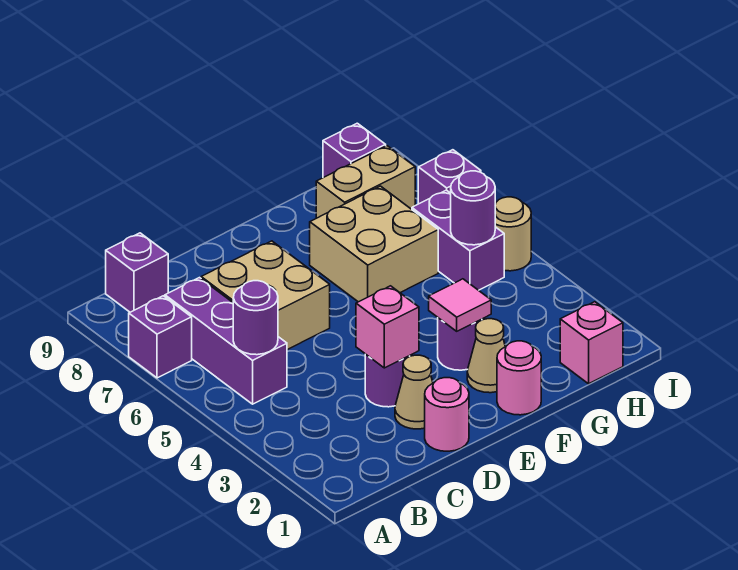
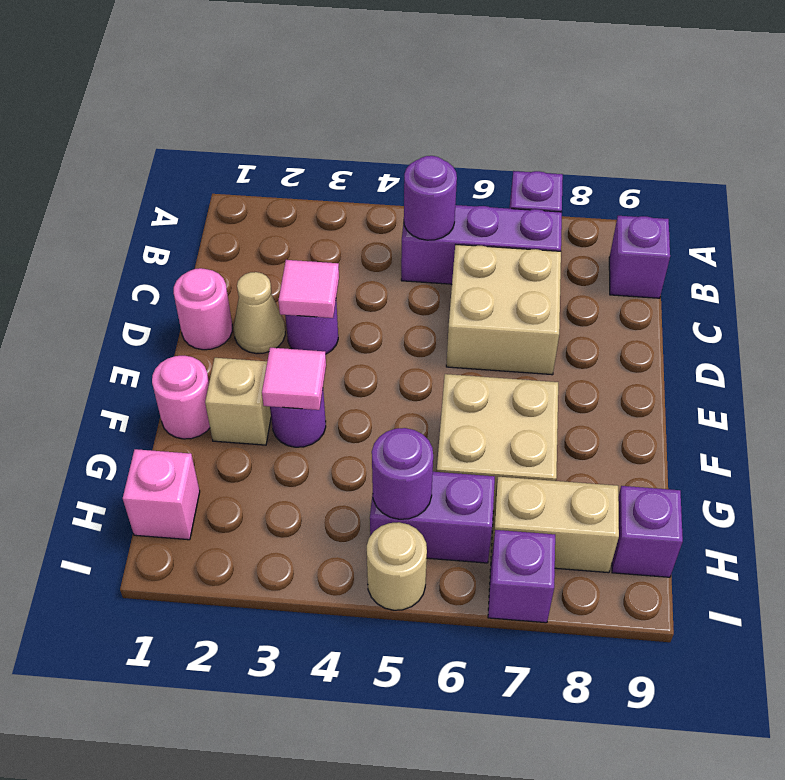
pink brick D3 level 2 -> pink tile D3 level 2
tan cone F2 level 1 -> tan brick F2 level 1
tan brick G8:H8 level 1 -> tan brick H7:H8 level 1

